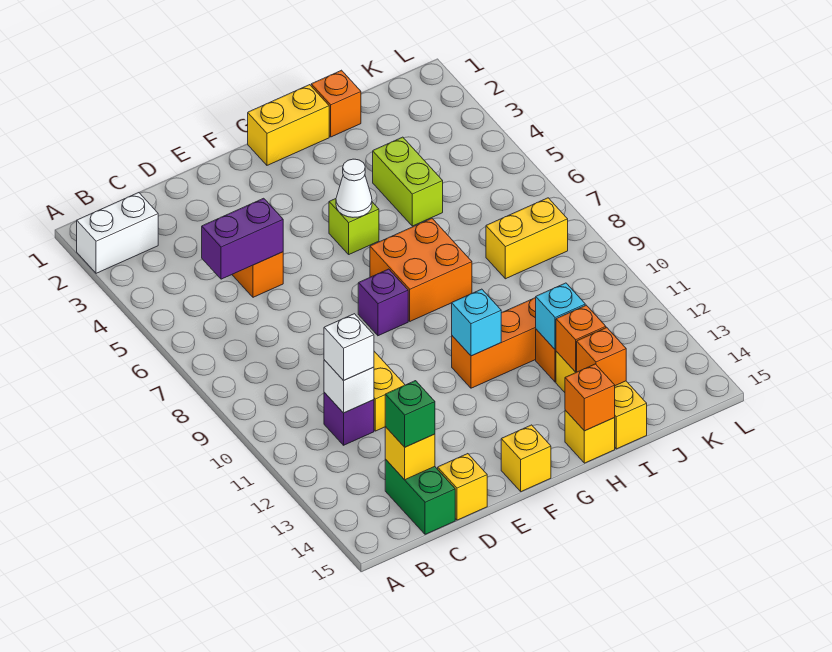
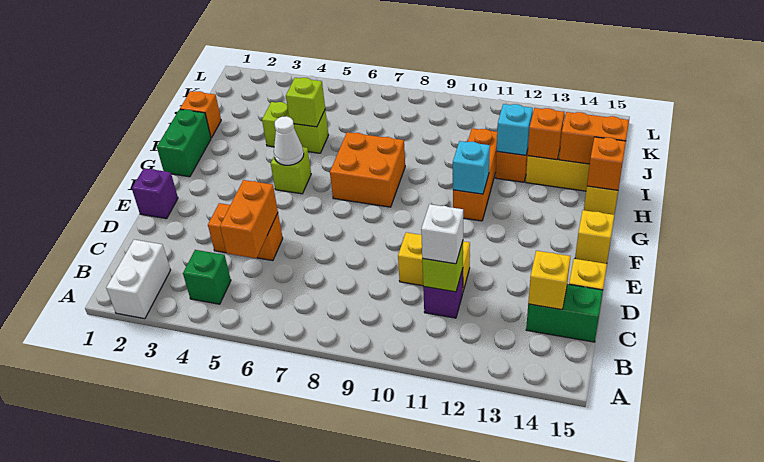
purple brick C5:D5 level 2 -> orange brick C5:D5 level 2
white brick C11 level 2 -> lime brick C11 level 2
green brick C14 level 3 -> green brick B4 level 1
purple brick F8 level 1 -> purple brick E1 level 1
yellow brick G1:H1 level 1 -> green brick G1:H1 level 1
none -> lime brick I5 level 2
orange brick I14 level 2 -> orange brick I14:I15 level 2
yellow brick J8:K8 level 1 -> none

